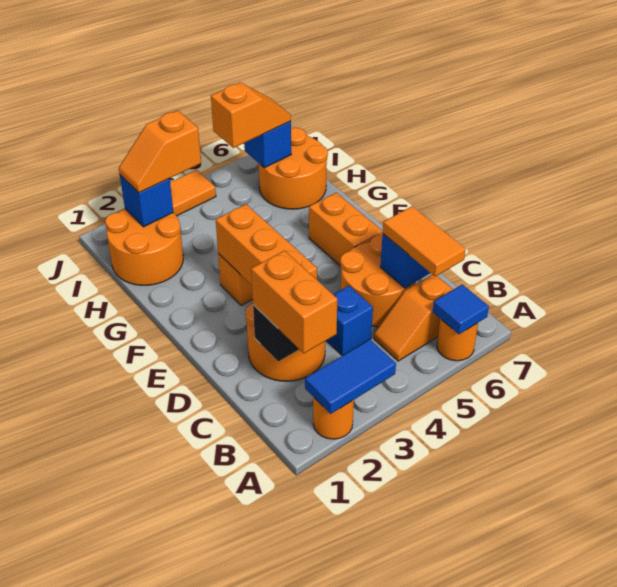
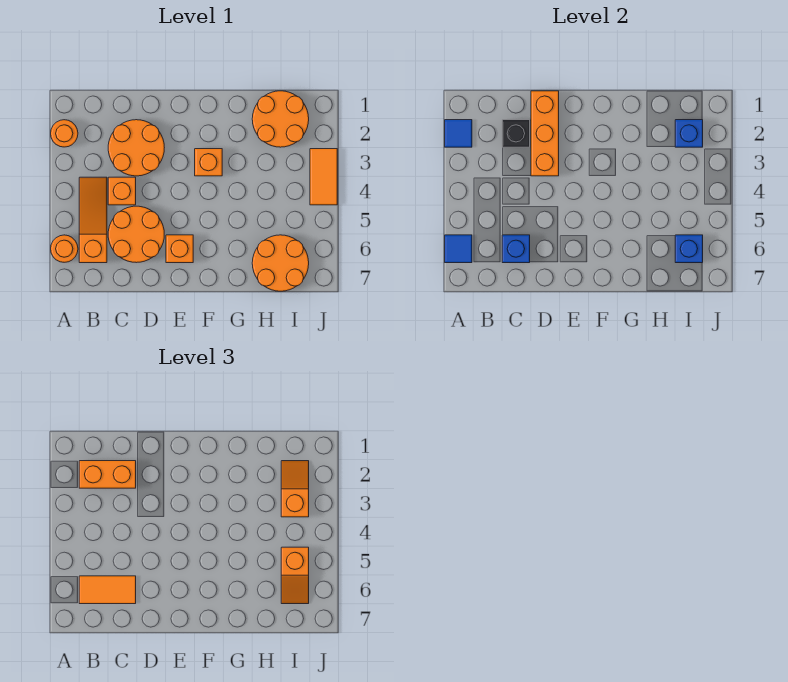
blue tile A2:A3 level 2 -> blue tile A2 level 2
orange slope B5:B6 level 1 top 6 -> orange slope B4:B6 level 1 top 6
blue brick C4 level 1 -> orange brick C4 level 1
orange brick D3:F3 level 2 -> orange brick D1:D3 level 2
orange brick E6:F6 level 1 -> orange brick E6 level 1

